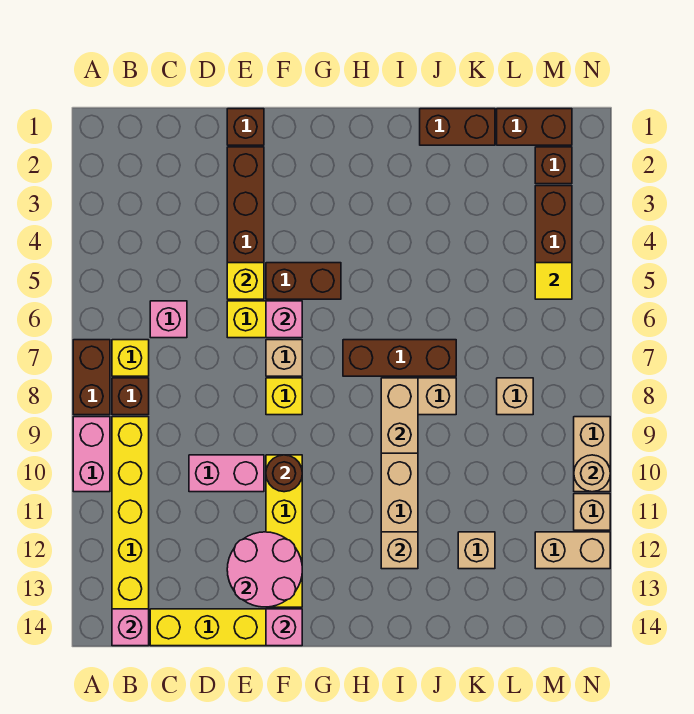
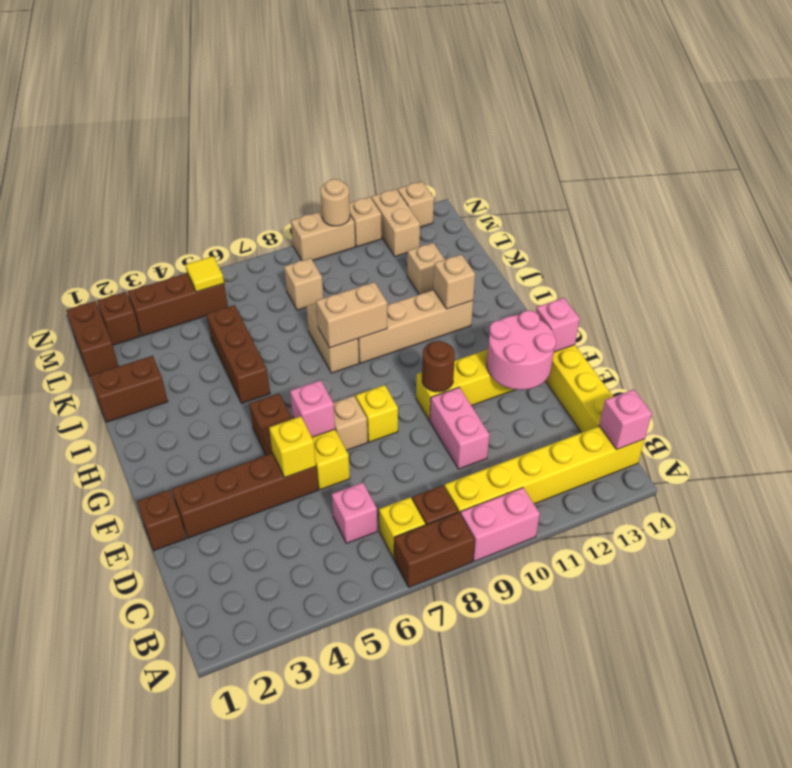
brown brick H7:J7 level 1 -> brown brick I5:K5 level 1
brown brick J1:K1 level 1 -> brown brick J1:J2 level 1
none -> tan brick N13 level 1

